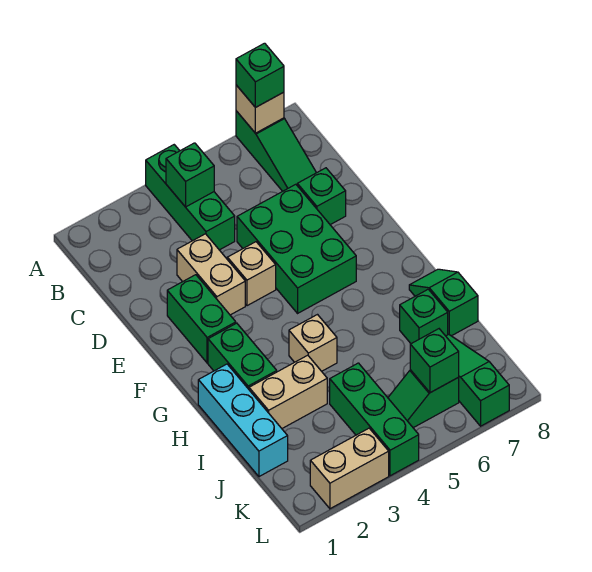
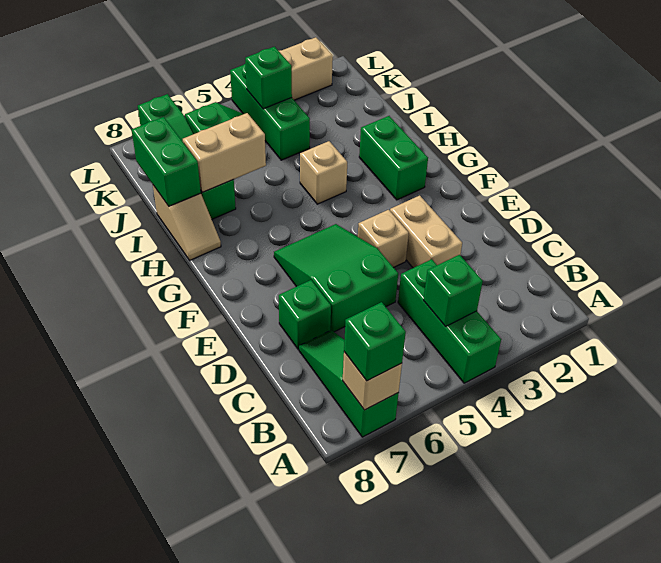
green brick D5:F6 level 1 -> green slope D5:F6 level 1 top D
green brick E2:F2 level 1 -> green brick I8:J8 level 2
cyan brick H1:J1 level 1 -> none
green slope H8:I8 level 1 top I -> tan slope H8:I8 level 1 top I
tan brick I2:I3 level 1 -> tan brick I6:I7 level 2
green brick K6 level 2 -> green brick K4 level 2

